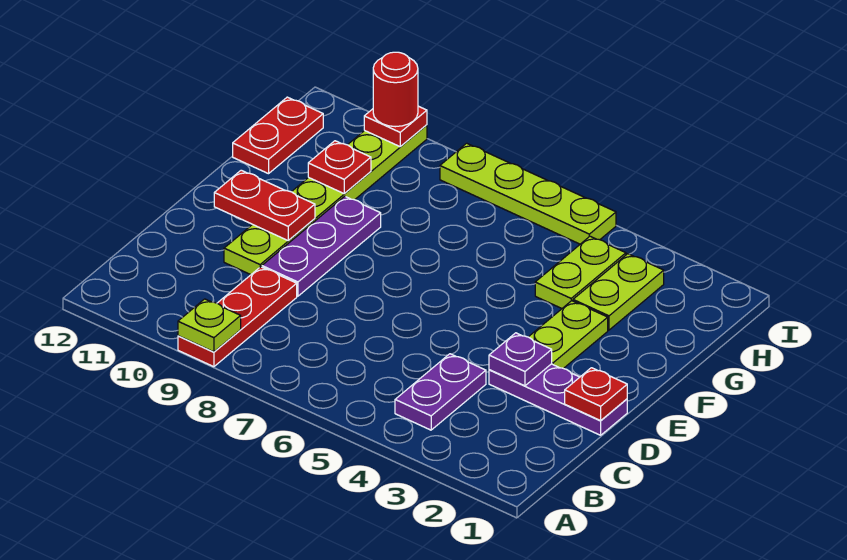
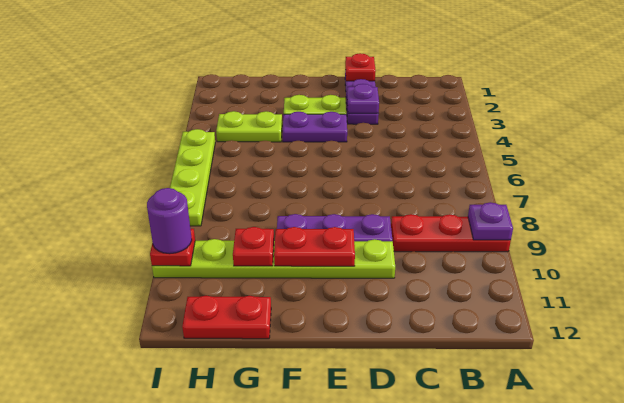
lime plate A9 level 2 -> purple plate A9 level 2
purple plate B4:C4 level 1 -> purple plate E4:F4 level 1
red plate E10:E11 level 2 -> red plate E10:F10 level 2
lime plate G3:H3 level 1 -> none
red round brick I10 level 3 -> purple round brick I10 level 3

